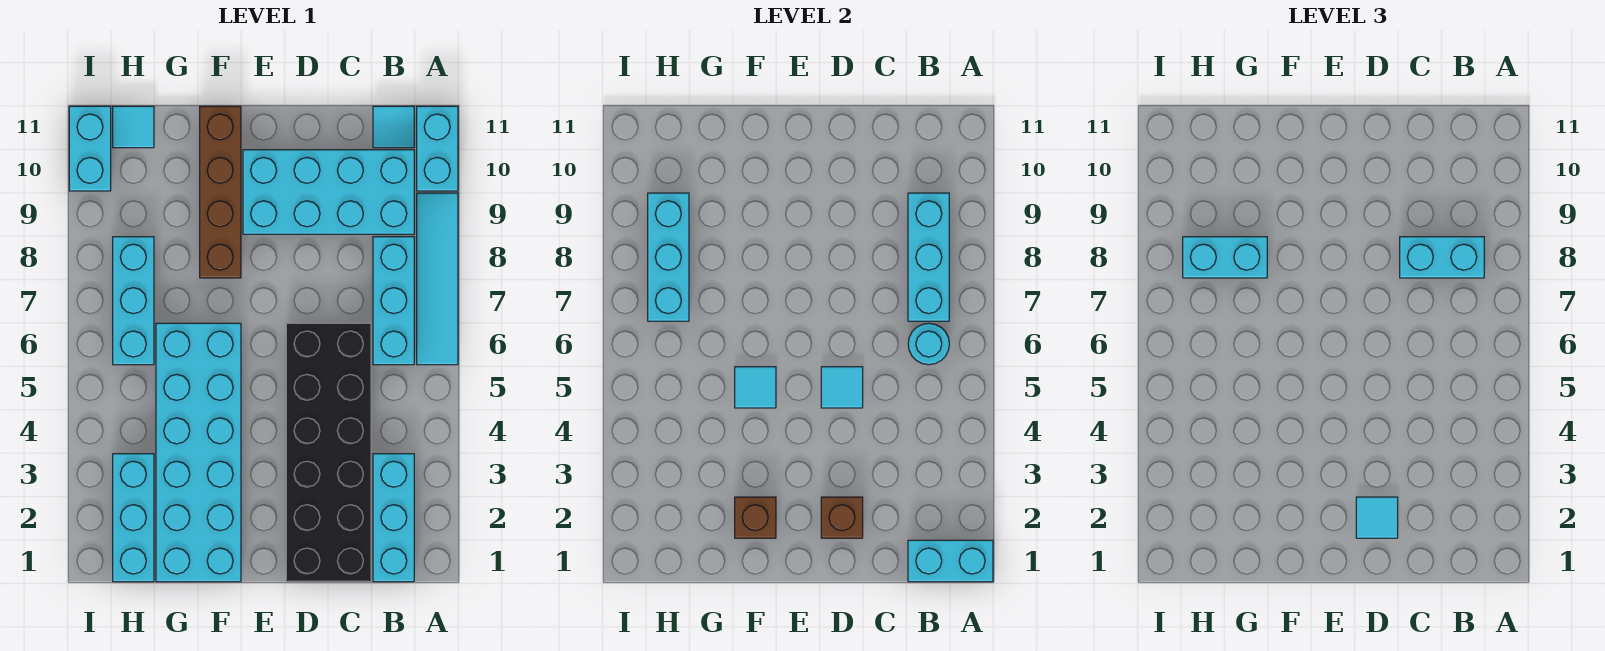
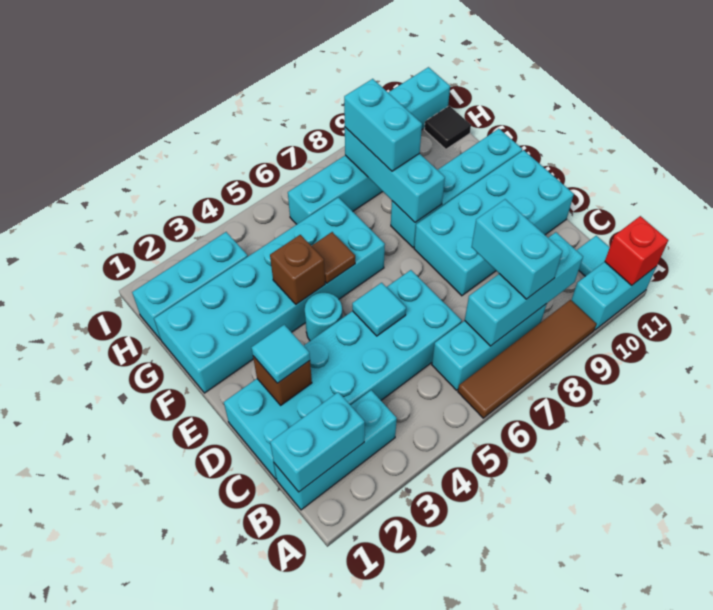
cyan brick A1:B1 level 2 -> cyan brick B1:B2 level 2
cyan tile A6:A9 level 1 -> brown tile A6:A9 level 1
none -> red brick A11 level 2
cyan round brick B6 level 2 -> cyan round brick E4 level 1
cyan brick B9:E10 level 1 -> cyan brick D8:E11 level 1
black brick C1:D6 level 1 -> cyan brick C1:D6 level 1
brown brick F2 level 2 -> brown brick F4 level 2
cyan tile F5 level 2 -> brown tile F5 level 2
brown brick F8:F11 level 1 -> cyan brick F8:F11 level 1
cyan brick H7:H9 level 2 -> cyan brick F8:H8 level 2
cyan tile H11 level 1 -> black tile H11 level 1

